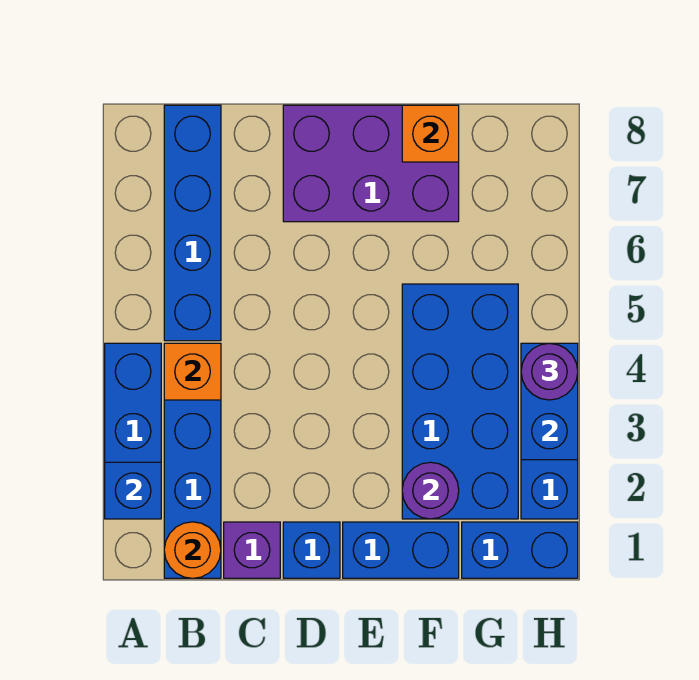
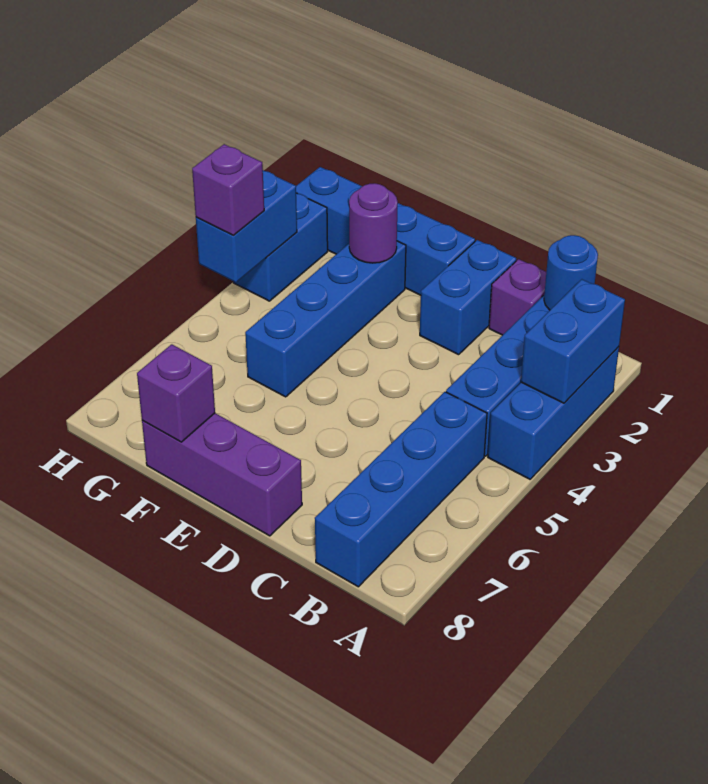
blue brick A2 level 2 -> blue brick A2:A3 level 2
orange round brick B1 level 2 -> blue round brick B1 level 2
orange brick B4 level 2 -> none
blue brick D1 level 1 -> blue brick D1:D2 level 1
purple brick D7:F8 level 1 -> purple brick D8:F8 level 1
blue brick F2:G5 level 1 -> blue brick F2:F5 level 1
orange brick F8 level 2 -> purple brick F8 level 2
purple round brick H4 level 3 -> purple brick H4 level 3

